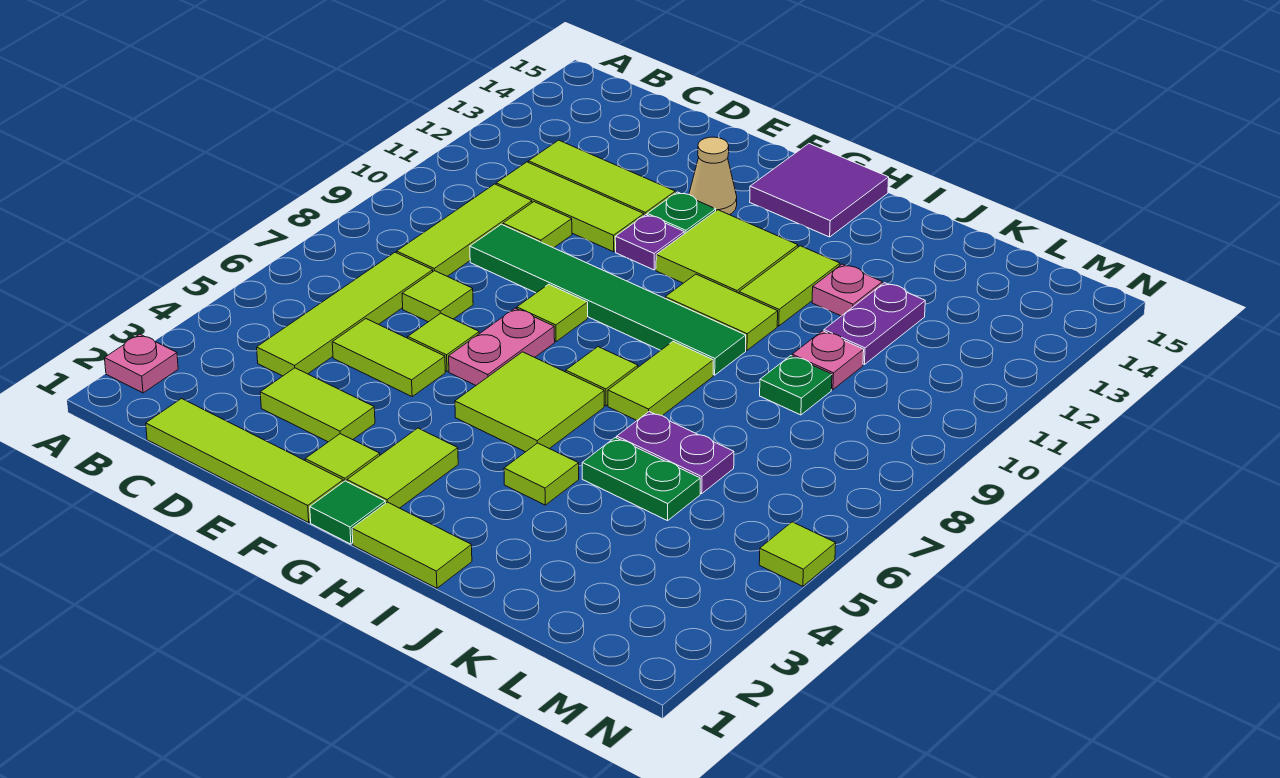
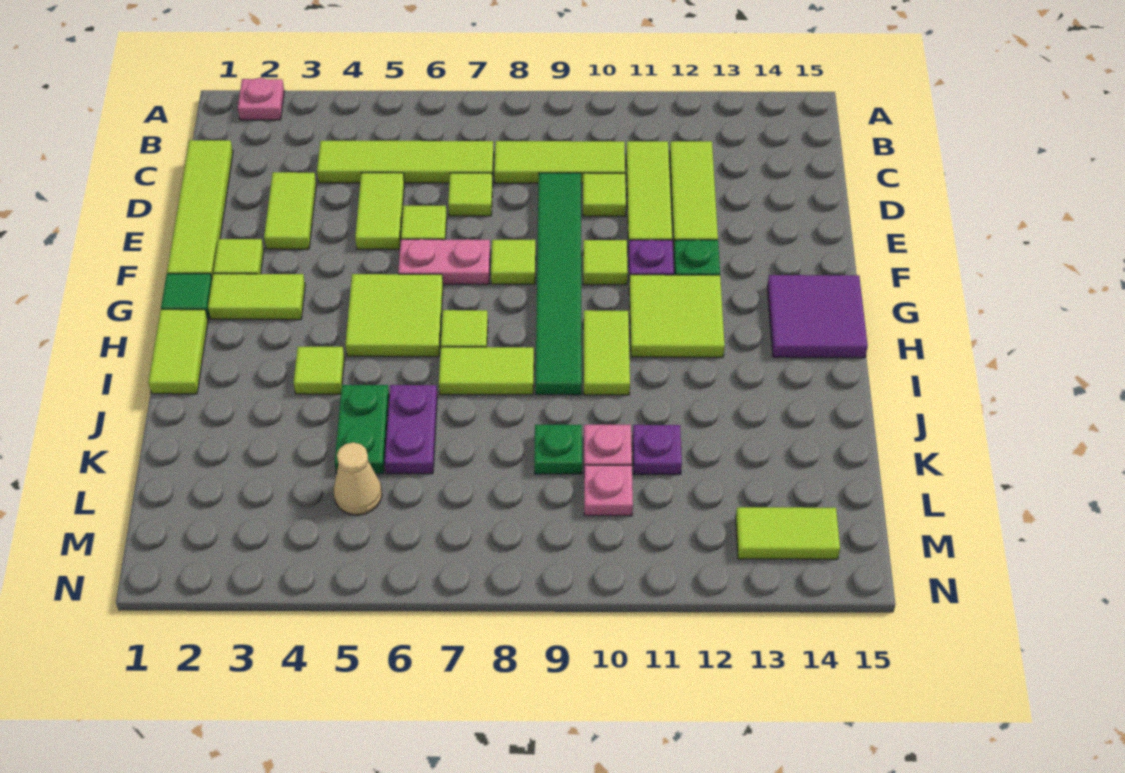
tan cone F13 level 1 -> tan cone L5 level 1
lime tile I11:I12 level 1 -> lime tile M13:M14 level 1
pink plate J12 level 1 -> pink plate L10 level 1
purple plate K11:K12 level 1 -> purple plate K11 level 1
lime tile N5 level 1 -> lime tile F10 level 1

